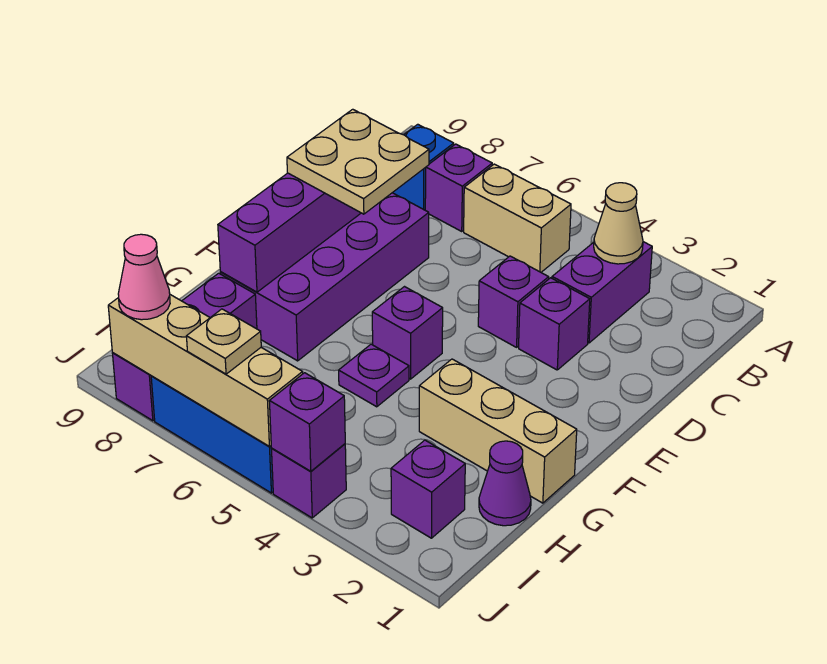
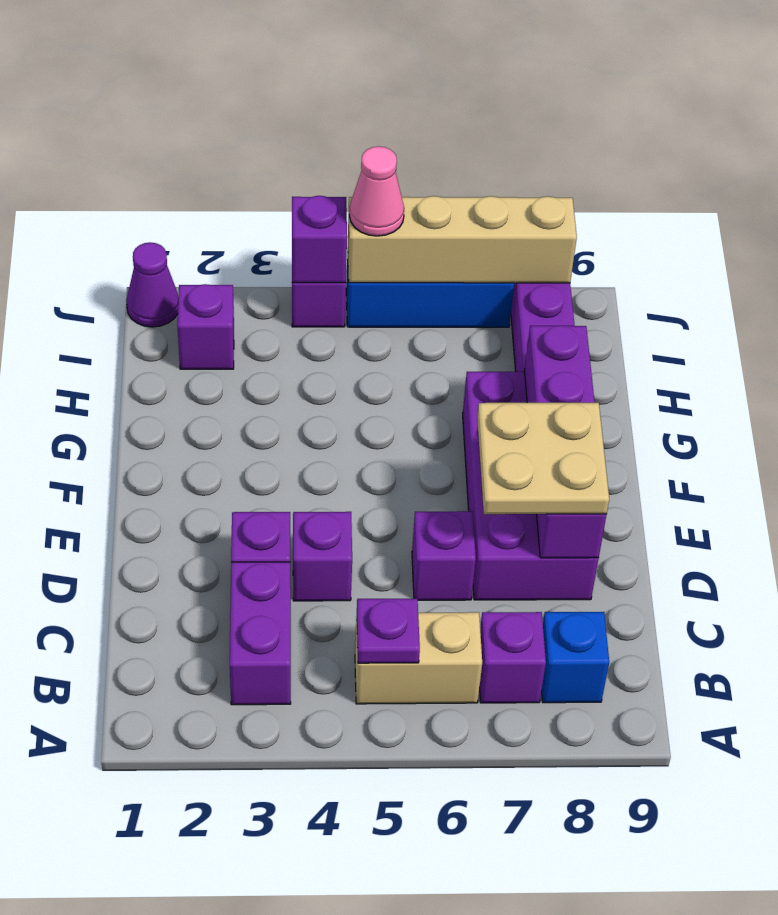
tan cone B3 level 2 -> none
purple brick F5 level 1 -> purple brick D6 level 1
tan brick G1:G3 level 1 -> none
purple plate G5 level 1 -> purple plate B5 level 2
purple cone H1 level 1 -> purple cone J1 level 1
tan plate J6 level 3 -> none
pink cone J8 level 3 -> pink cone J5 level 3

